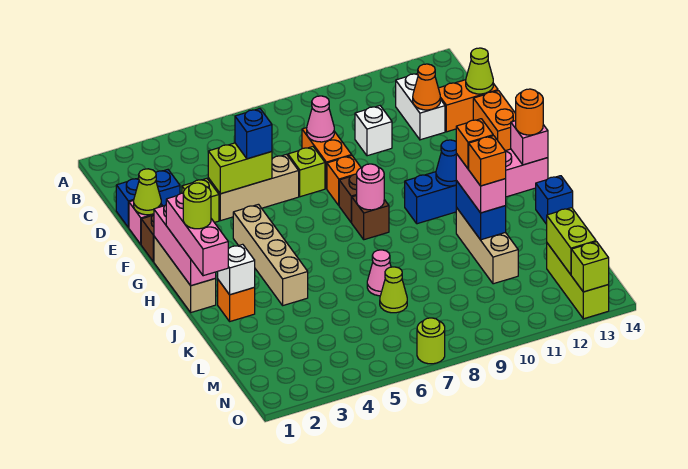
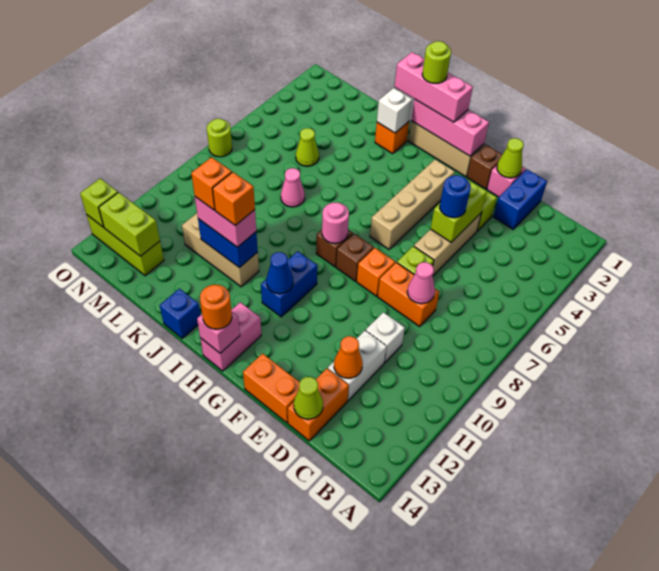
white brick C12:D12 level 1 -> white brick D11:D12 level 1
blue brick E5 level 3 -> blue round brick E5 level 3
tan brick G4:J4 level 1 -> tan brick G3:G6 level 1
lime cone L7 level 1 -> lime cone L5 level 1

